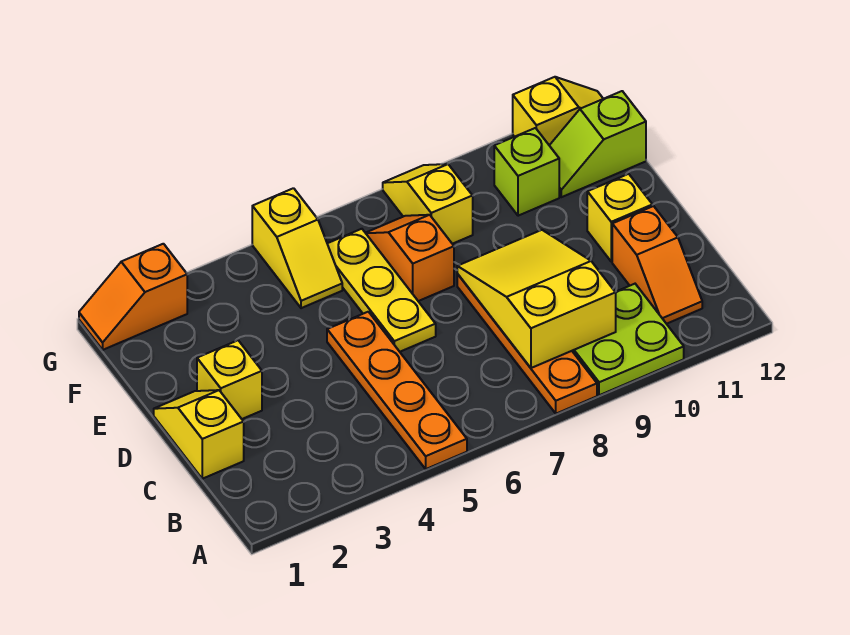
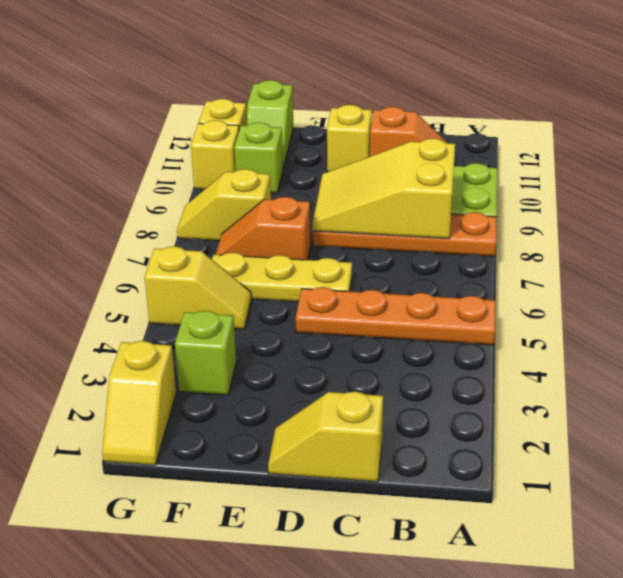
yellow brick D2 level 1 -> yellow brick G10 level 1
none -> lime brick F3 level 1
orange slope G1:G2 level 1 top 2 -> yellow slope G1:G2 level 1 top 2

